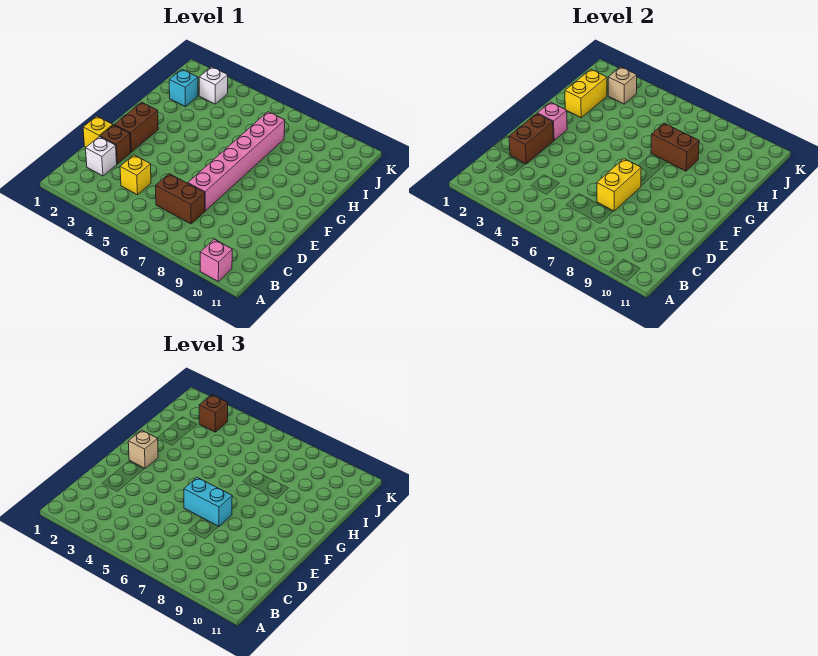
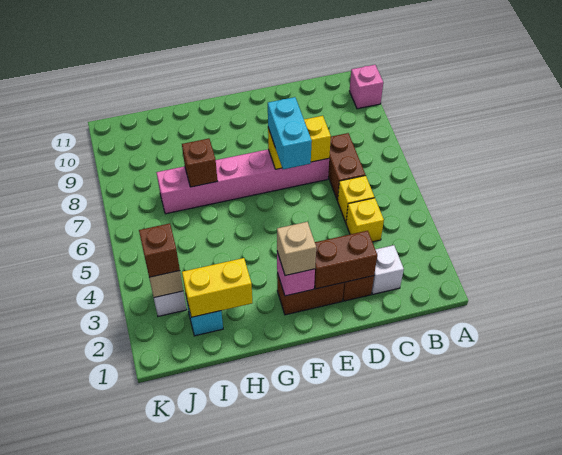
yellow brick D1 level 1 -> yellow brick C5 level 1
brown brick H7:H8 level 2 -> brown brick H7 level 2

